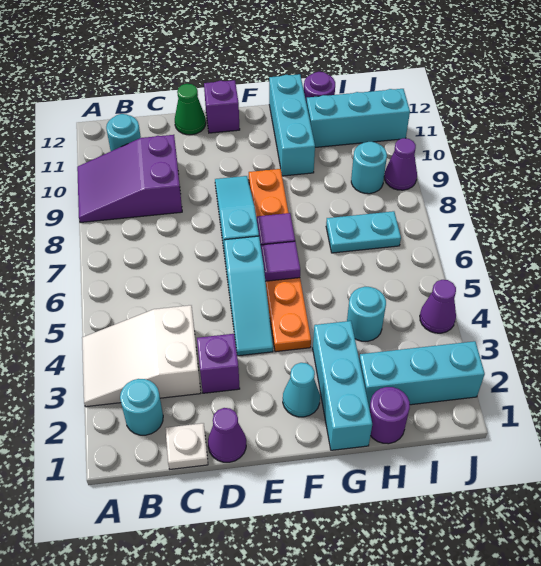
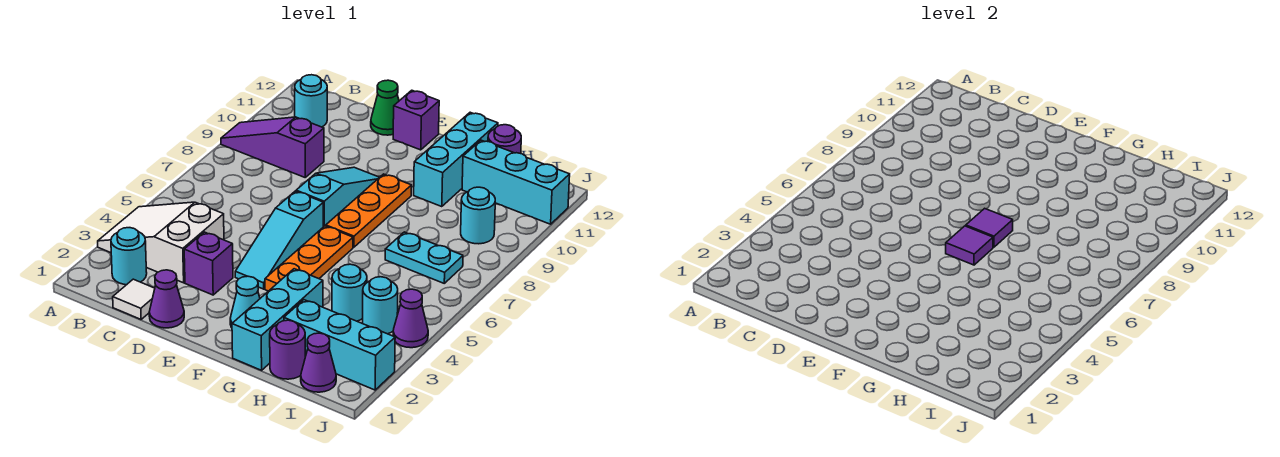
purple slope A9:C10 level 1 top C -> purple slope A9:C9 level 1 top C
white plate C1 level 1 -> white tile C1 level 1
none -> cyan round brick I4 level 1
purple cone J9 level 1 -> purple cone I1 level 1

